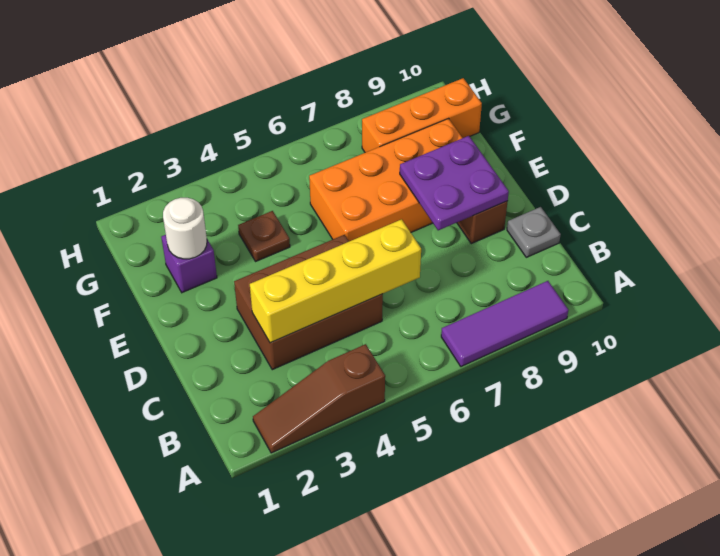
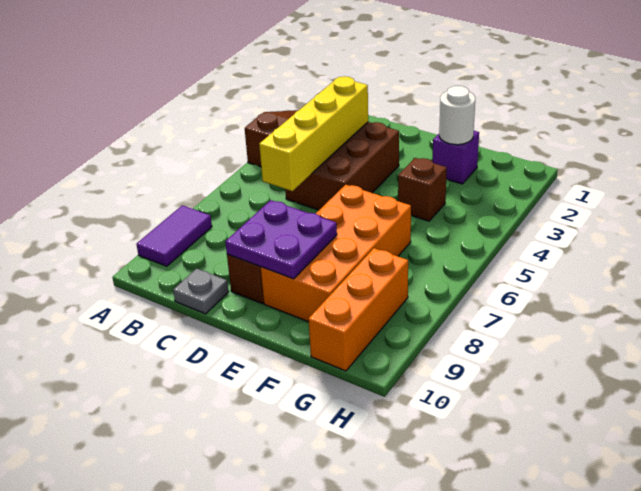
purple tile A7:A9 level 1 -> purple tile A8:A9 level 1
brown plate F4 level 1 -> brown brick F4 level 1

